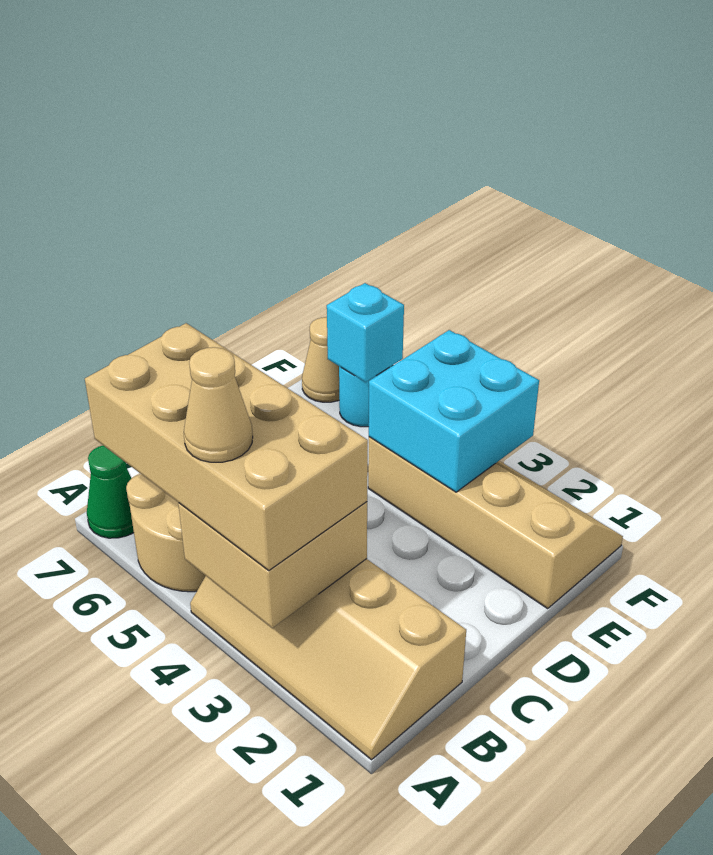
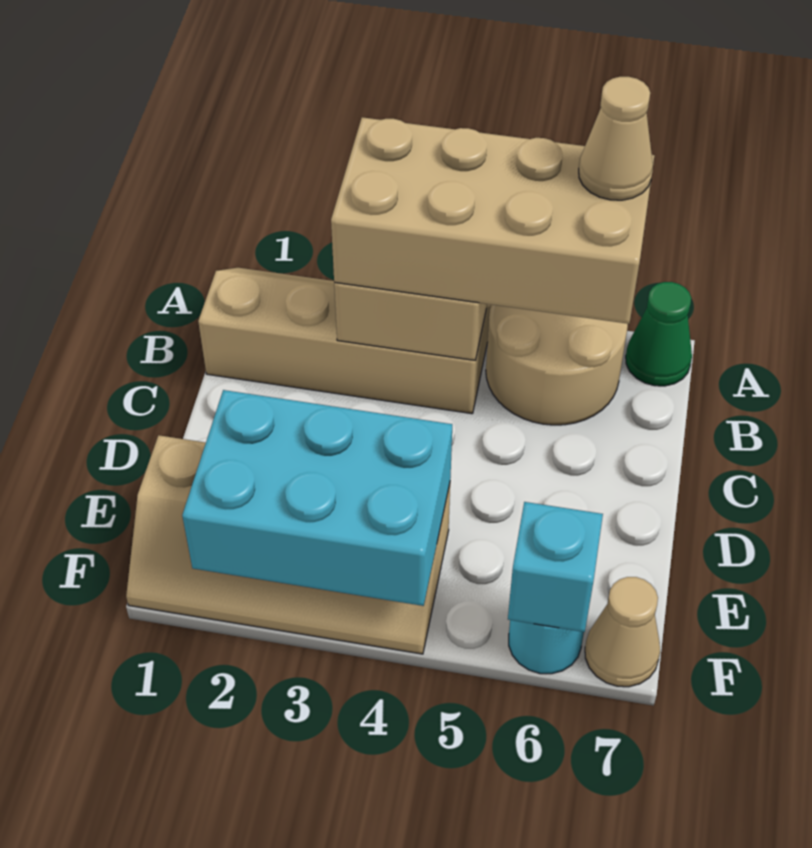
tan cone A4 level 4 -> tan cone A6 level 4
cyan brick E3:F4 level 2 -> cyan brick E2:F4 level 2

